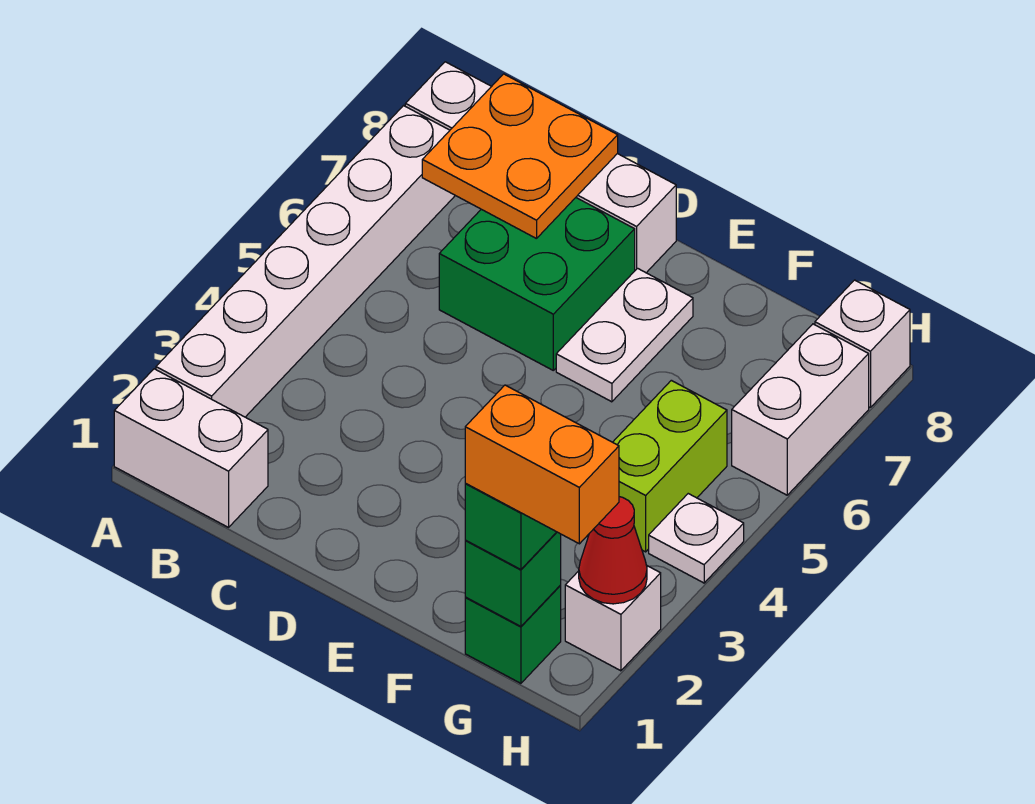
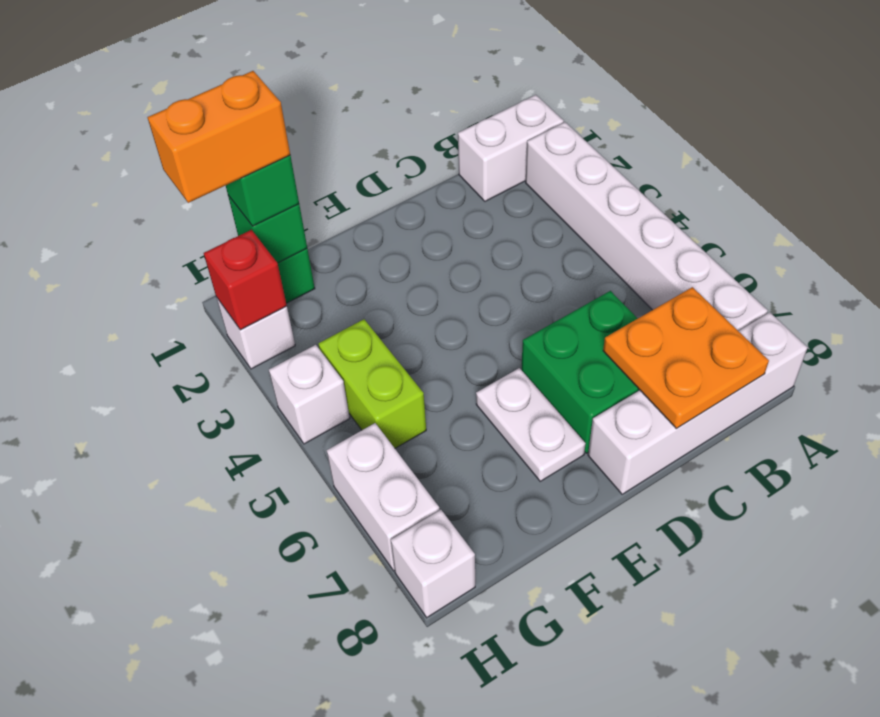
red cone H2 level 2 -> red brick H2 level 2
white plate H4 level 1 -> white brick H4 level 1

